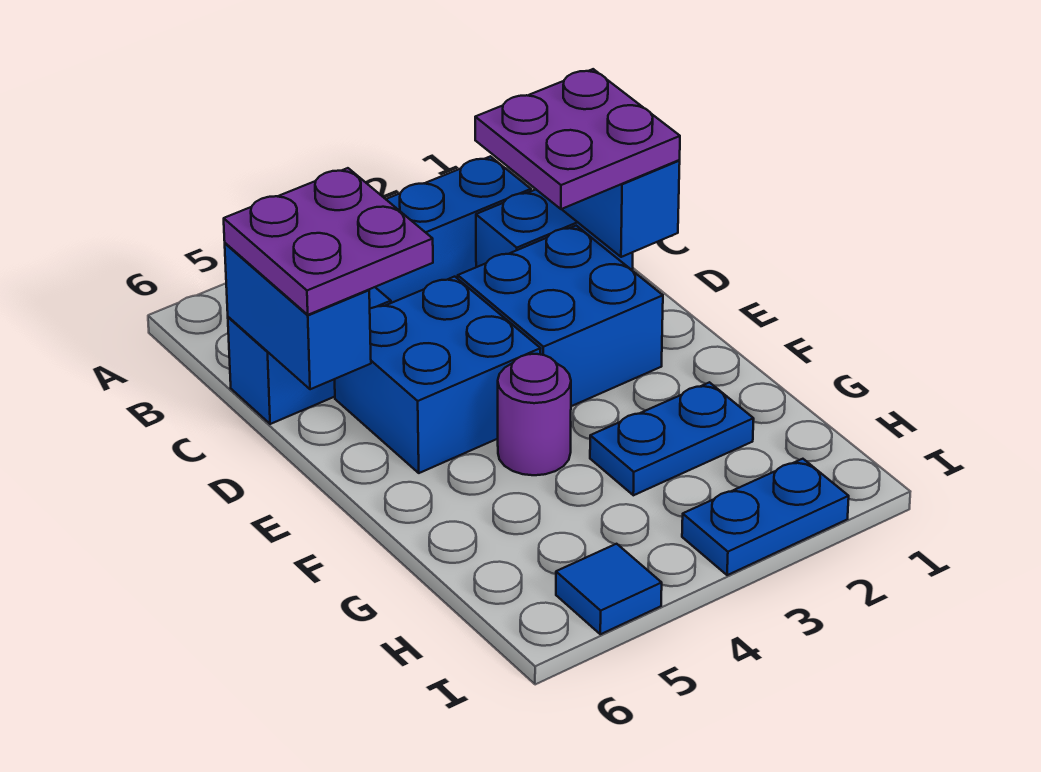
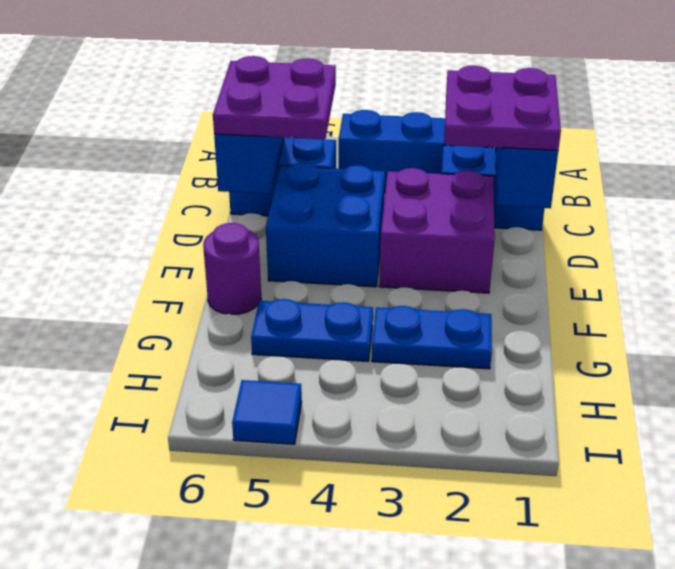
blue brick D2:E3 level 1 -> purple brick D2:E3 level 1
purple round brick F4 level 1 -> purple round brick F6 level 1
blue plate I2:I3 level 1 -> blue plate G4:G5 level 1

